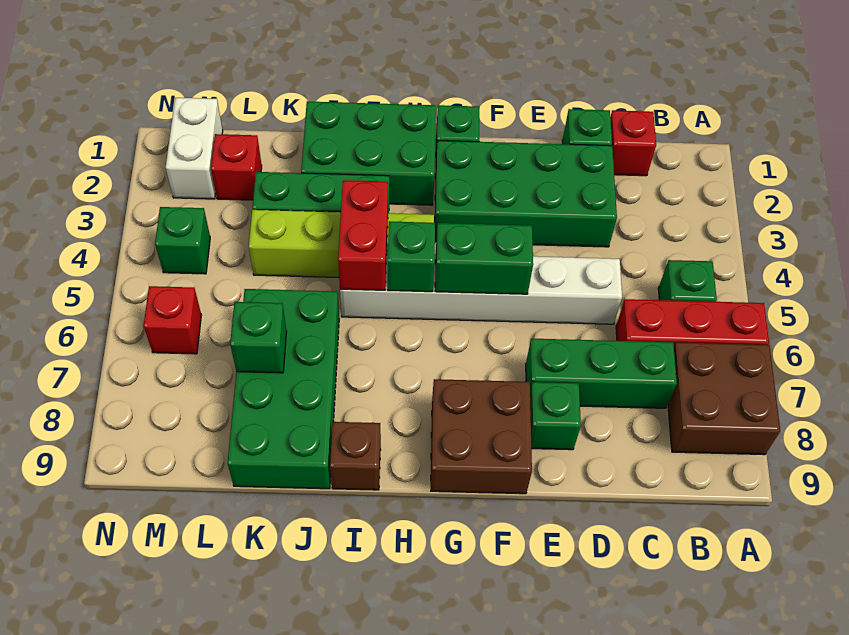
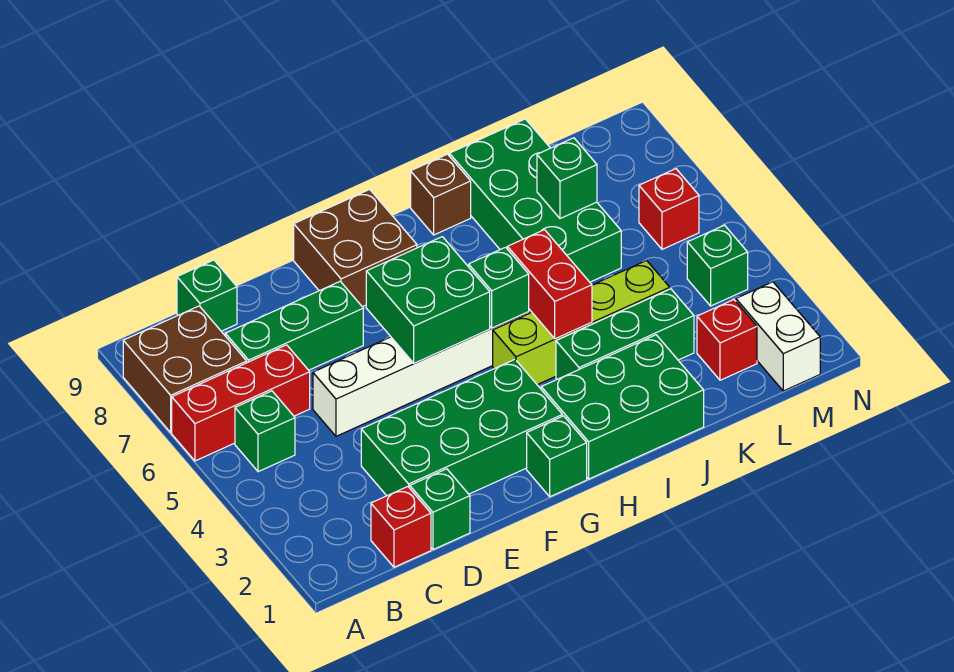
green brick E8 level 1 -> green brick C9 level 1
green brick F5:G5 level 2 -> green brick F5:G6 level 2

